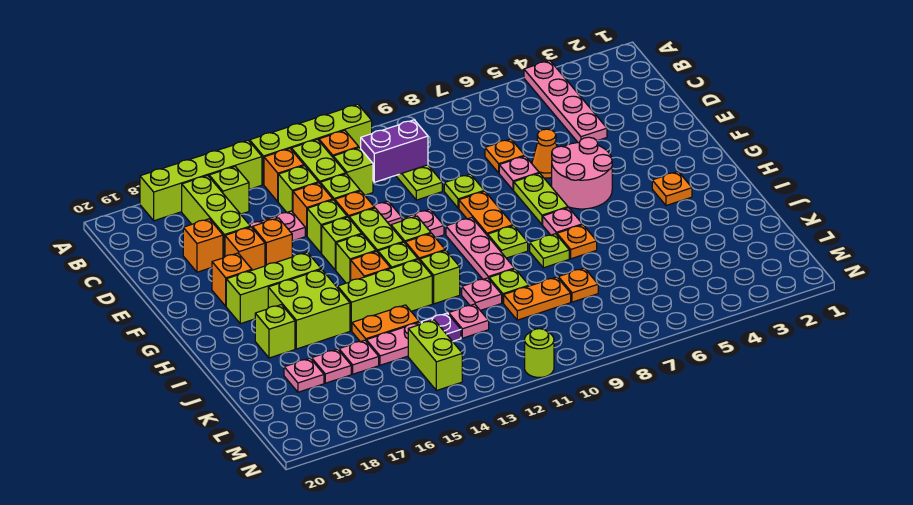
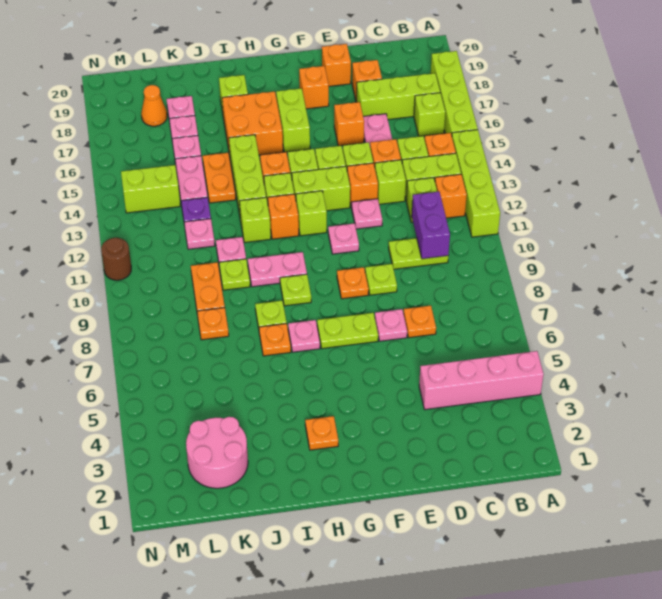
pink plate A4:D4 level 1 -> pink brick A4:D4 level 1
orange cone E6 level 1 -> orange cone L18 level 1
orange brick E17 level 1 -> orange brick E19 level 1
pink round brick F5:G6 level 1 -> pink round brick K2:L3 level 1
orange plate F9:G9 level 1 -> orange plate F9 level 1
pink plate G10:I10 level 1 -> pink plate H10:I10 level 1
lime brick G16:G18 level 1 -> lime brick G16:G17 level 1
lime brick H16:I17 level 1 -> orange brick H16:I17 level 1
lime round brick N11 level 1 -> brown round brick N11 level 1

